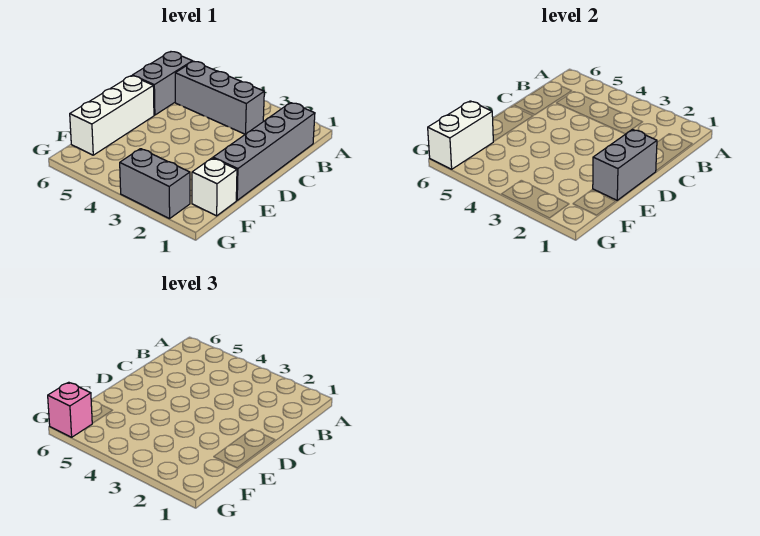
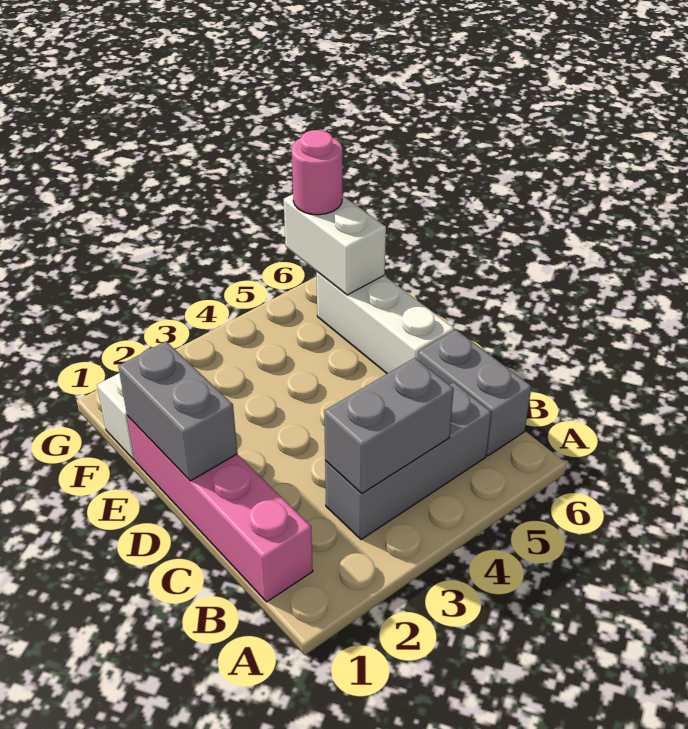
grey brick B1:E1 level 1 -> pink brick B1:E1 level 1
grey brick G2:G3 level 1 -> grey brick B3:B4 level 2
pink brick G6 level 3 -> pink round brick G6 level 3

